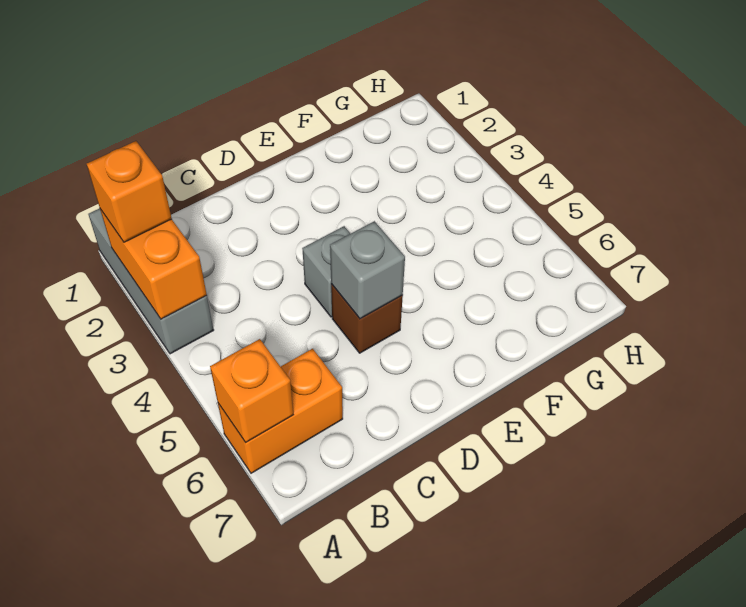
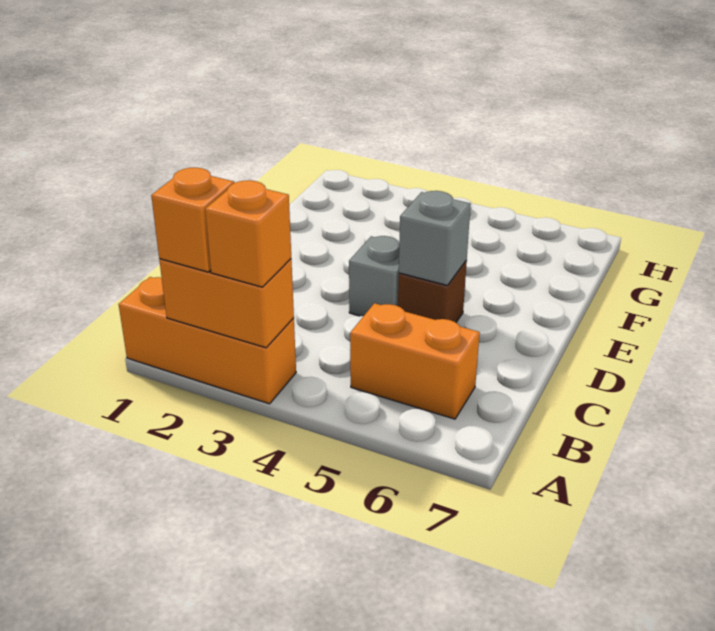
grey brick A1:A3 level 1 -> orange brick A1:A3 level 1
orange brick A6:B6 level 1 -> orange brick B5:B6 level 1
orange brick A6 level 2 -> orange brick A3 level 3

